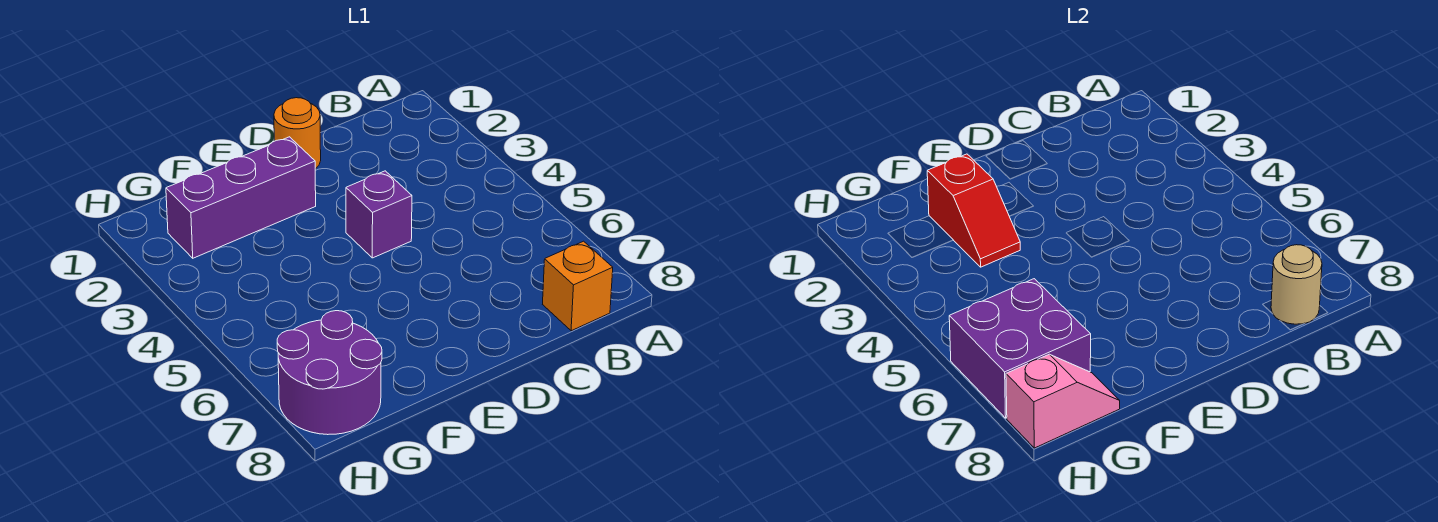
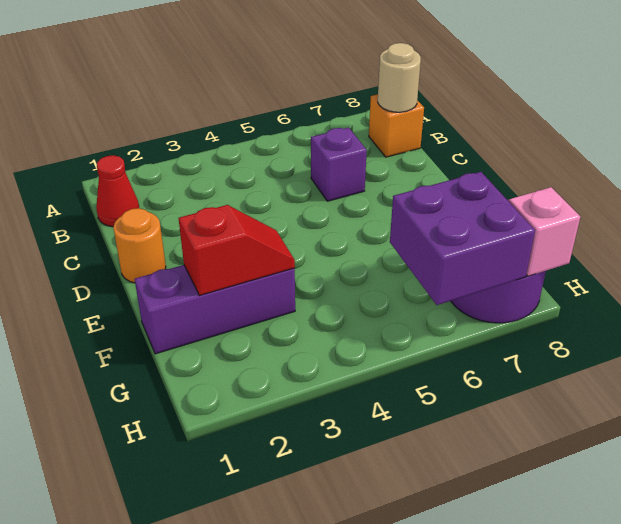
none -> red cone B1 level 1
purple brick D4 level 1 -> purple brick C6 level 1
purple brick E2:G2 level 1 -> purple brick F1:F3 level 1

